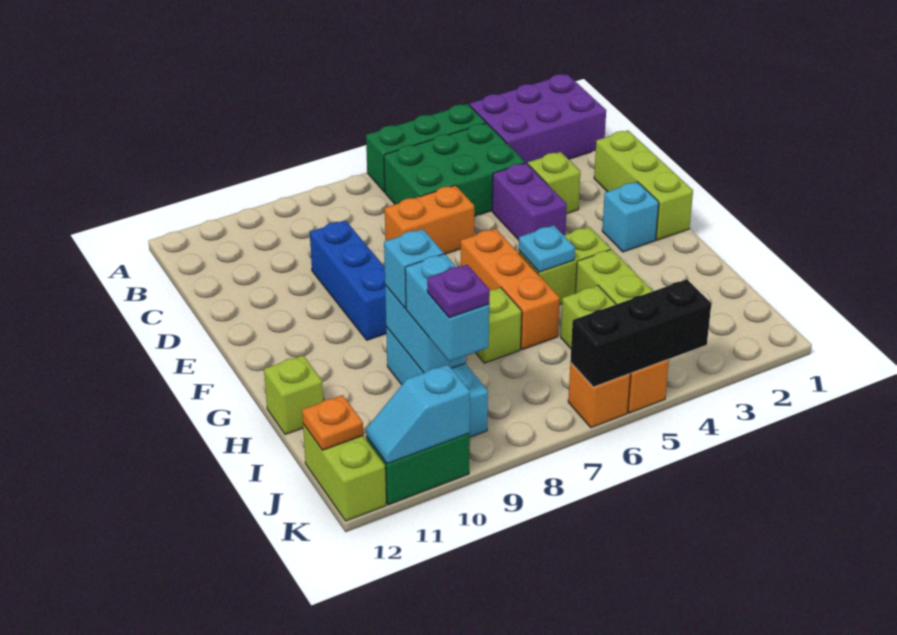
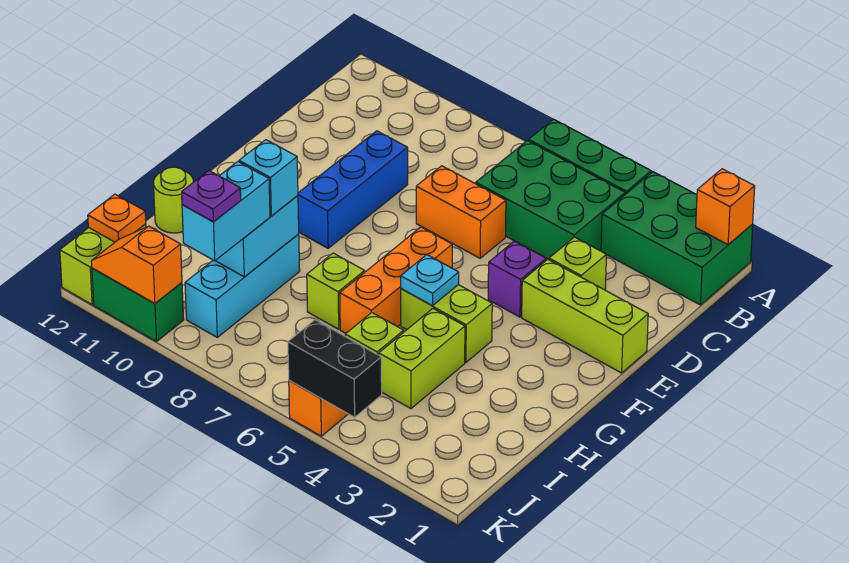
purple brick A1:B3 level 1 -> green brick A1:B3 level 1
lime brick D1:F1 level 1 -> lime brick E1:E3 level 1
purple brick D4:E4 level 1 -> purple brick E4 level 1
cyan brick F2 level 1 -> none
lime brick H12 level 1 -> lime round brick H12 level 1
black brick K4:K6 level 2 -> black brick K4:K5 level 2
orange brick K6 level 1 -> orange brick A1 level 2
cyan slope K10:K11 level 2 top 10 -> orange slope K10:K11 level 2 top 10

